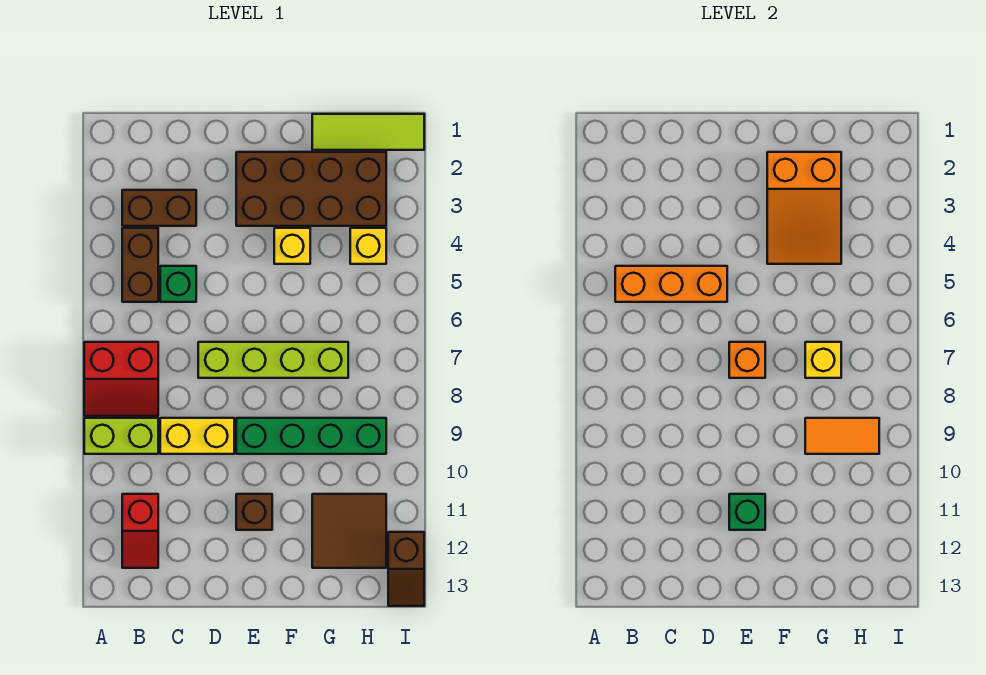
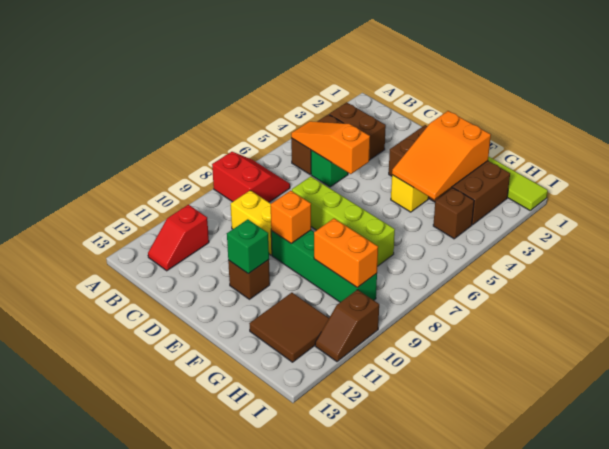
red slope A7:B8 level 1 top 7 -> red slope A7:B8 level 1 top 8
lime brick A9:B9 level 1 -> none
orange brick B5:D5 level 2 -> orange slope B5:D5 level 2 top D
orange brick E7 level 2 -> orange brick E9 level 2
yellow brick G7 level 2 -> none
orange tile G9:H9 level 2 -> orange brick G9:H9 level 2
yellow brick H4 level 1 -> brown brick H4 level 1
brown slope I12:I13 level 1 top 12 -> brown slope I10:I11 level 1 top 10

